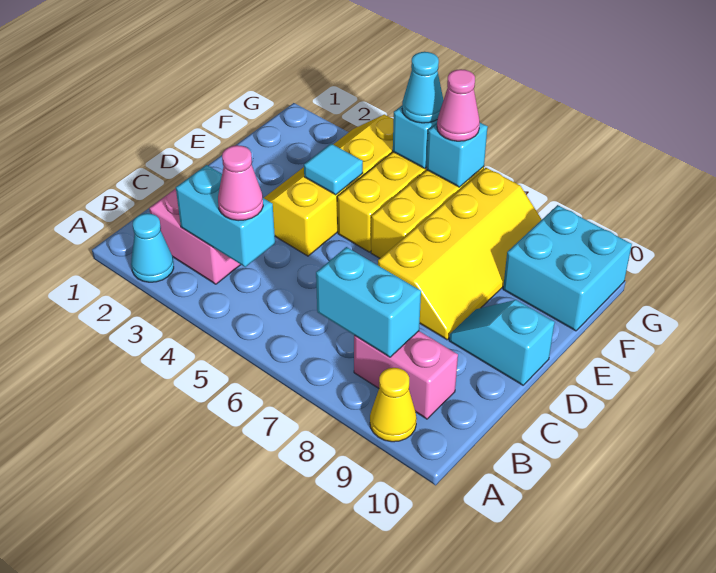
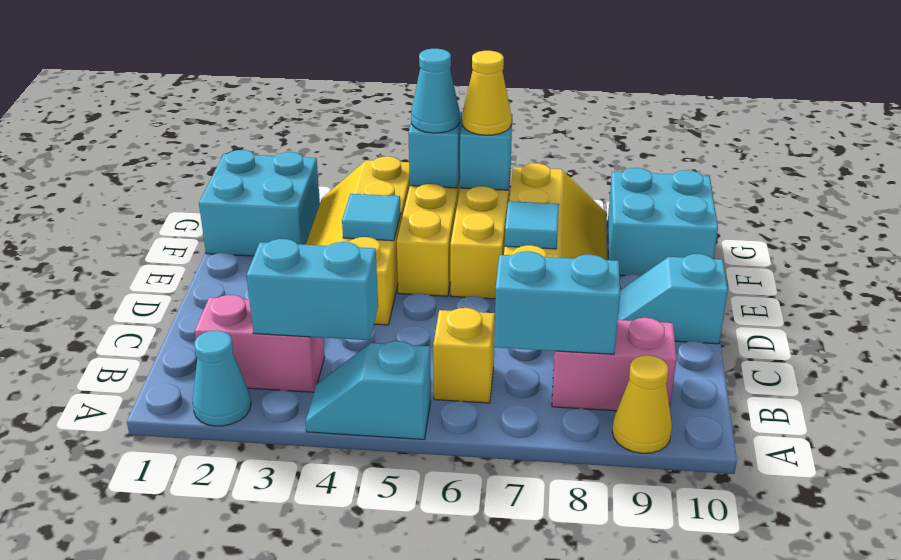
none -> cyan slope A4:A5 level 1 top 5
pink cone B4 level 3 -> none
none -> yellow brick B6 level 1
none -> cyan tile E7 level 2
none -> cyan brick F1:G2 level 1
pink cone G6 level 3 -> yellow cone G6 level 3

